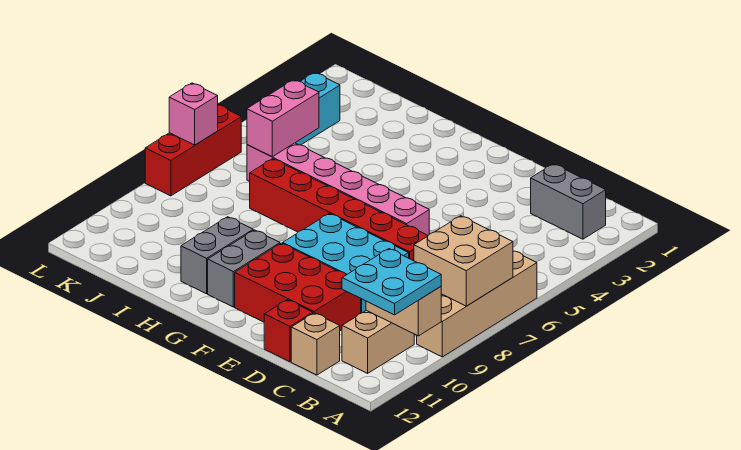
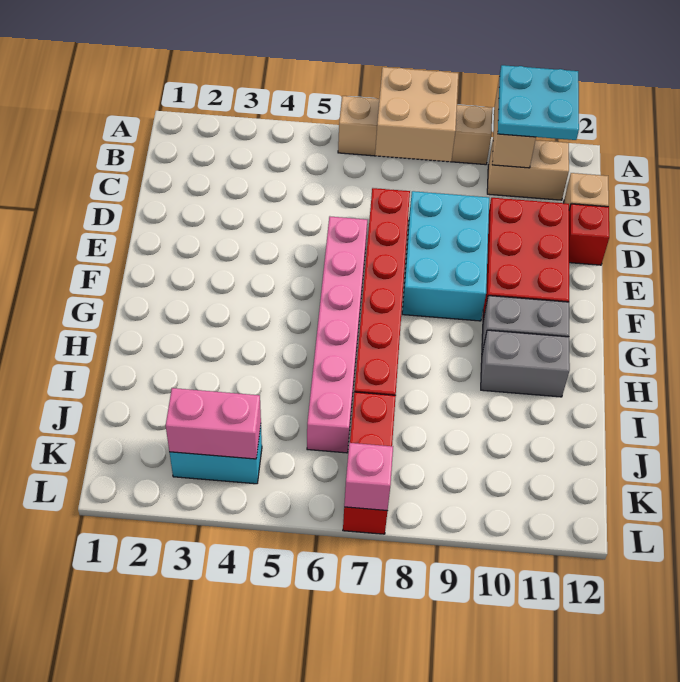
grey brick B2:C2 level 1 -> none
pink brick J5:J6 level 2 -> pink brick K3:K4 level 2
red brick L6:L8 level 1 -> red brick J7:L7 level 1

